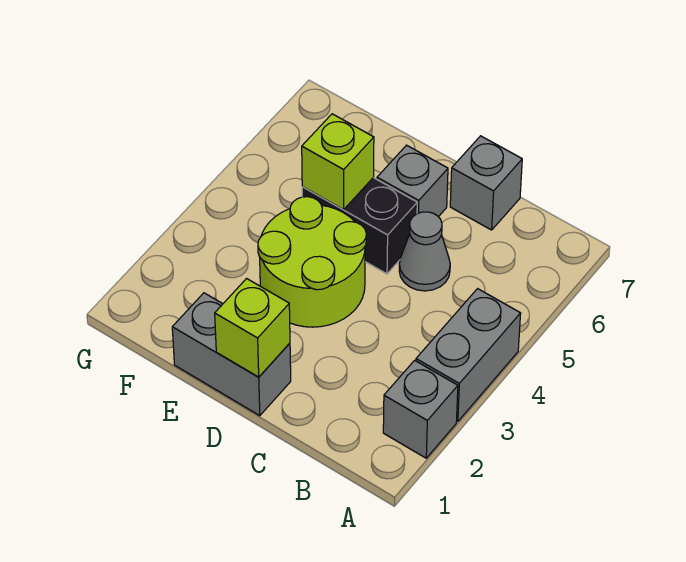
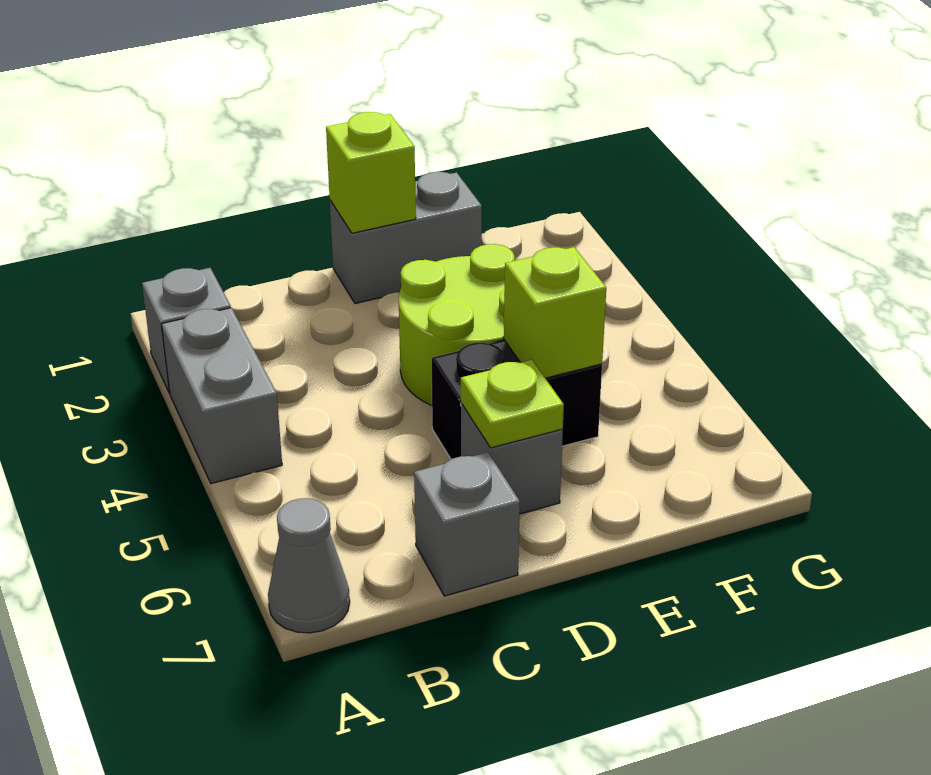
grey cone C5 level 1 -> grey cone A7 level 1
none -> lime plate D6 level 2

